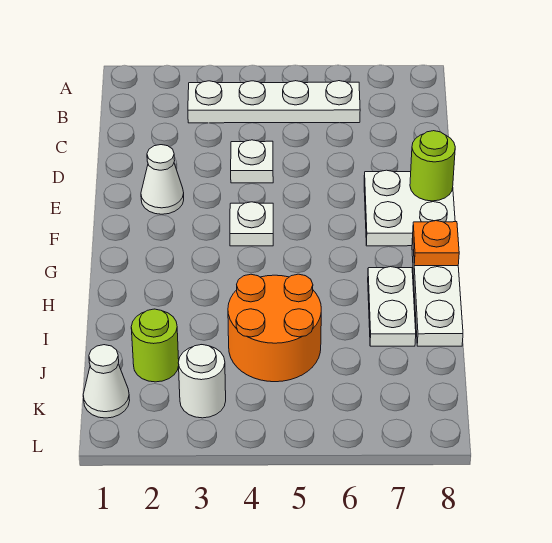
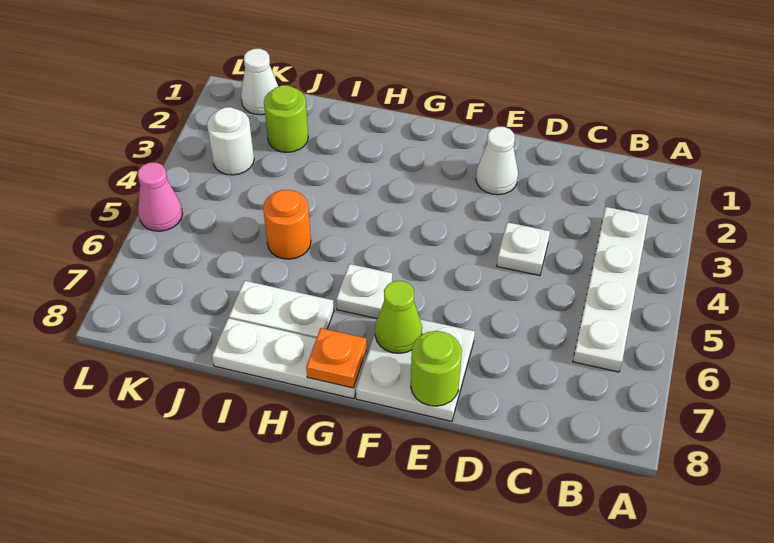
white plate F4 level 1 -> white plate G6 level 1
none -> lime cone F7 level 2
orange round brick I4:J5 level 1 -> orange round brick I5 level 1
none -> pink cone L5 level 1

